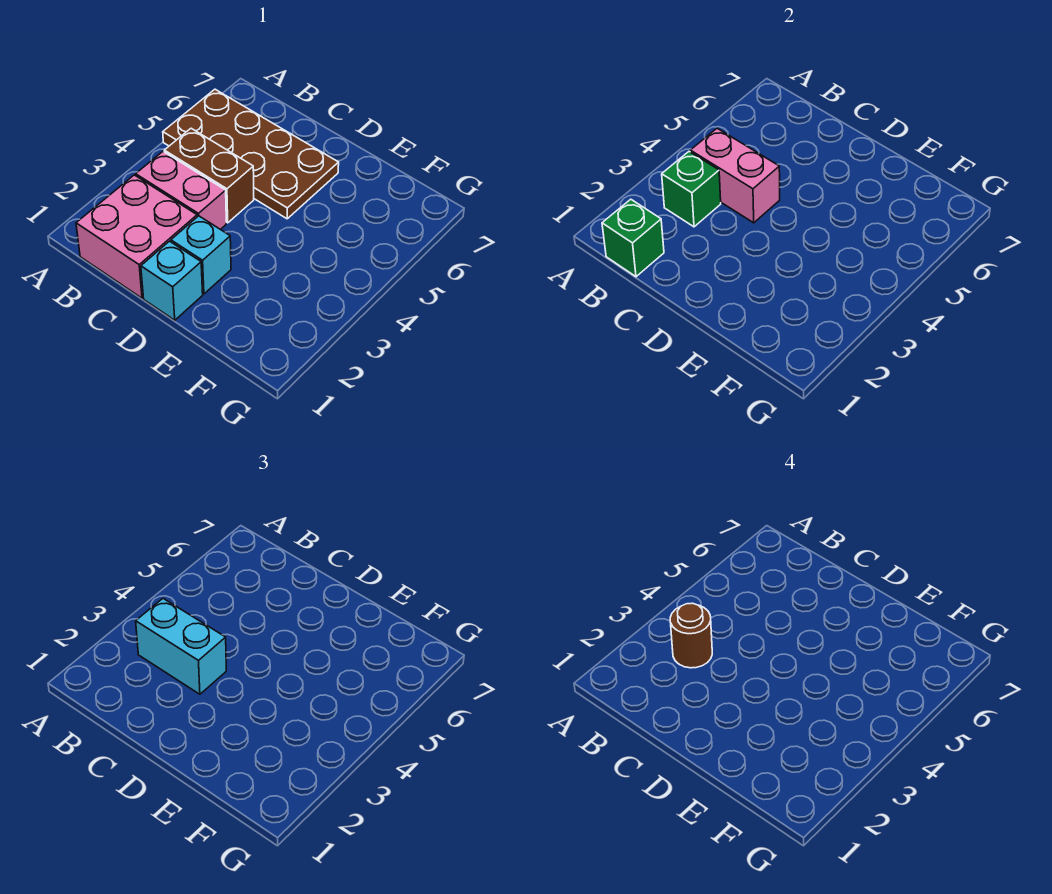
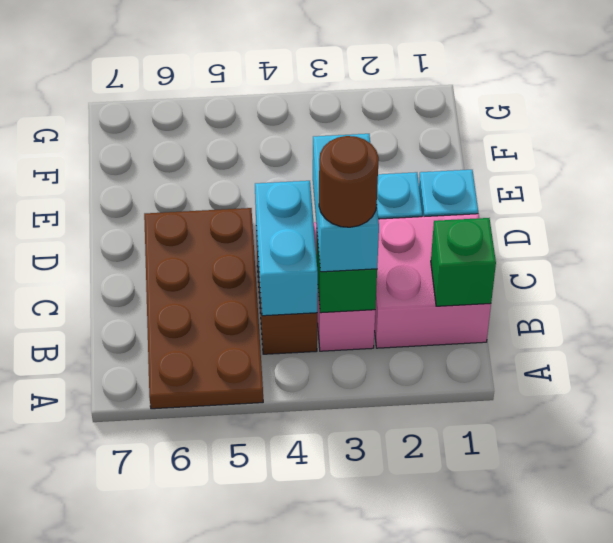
pink brick B4:C4 level 2 -> cyan brick B4:C4 level 2

